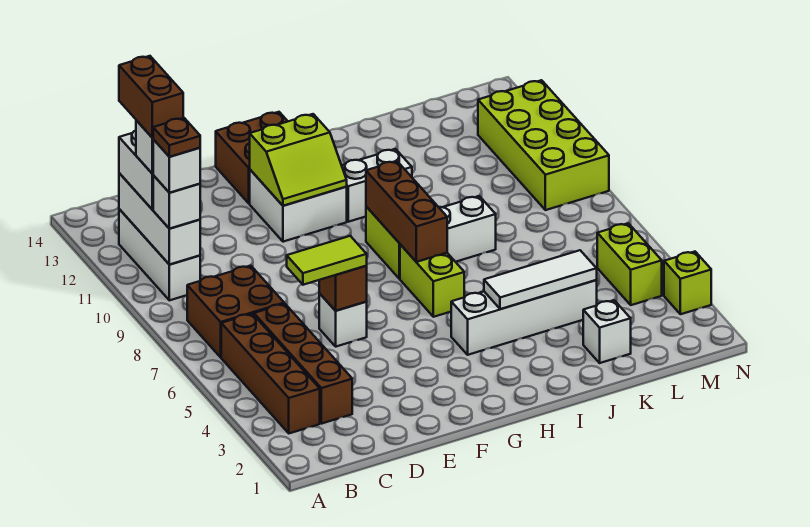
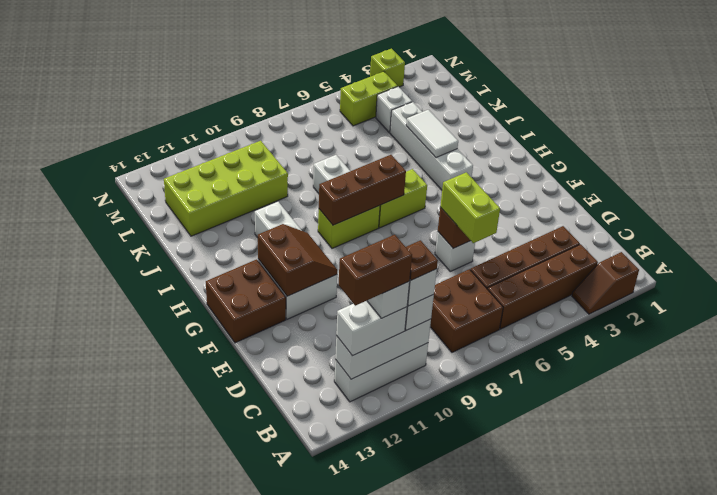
none -> brown slope A2:A3 level 1 top 2
lime tile D6:E6 level 3 -> lime brick D6:E6 level 3
lime slope F11:G12 level 2 top 12 -> brown slope F11:G12 level 2 top 12
white tile I4:K4 level 2 -> white tile I4:J4 level 2
white brick K2 level 1 -> white brick L4 level 1
lime brick M9:N12 level 1 -> lime brick K10:L13 level 1

